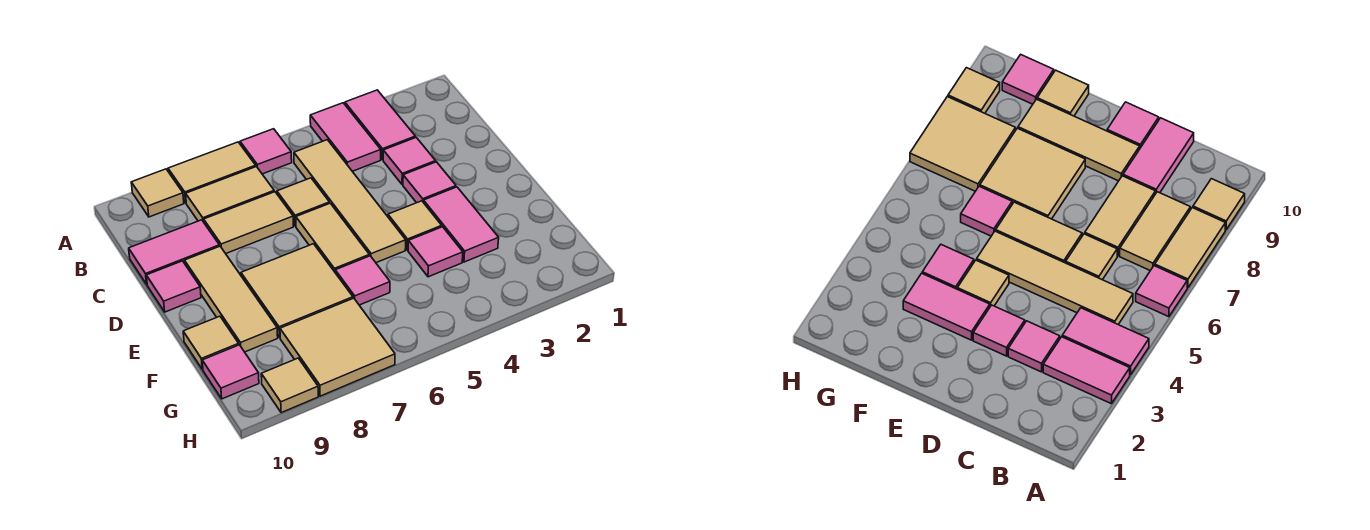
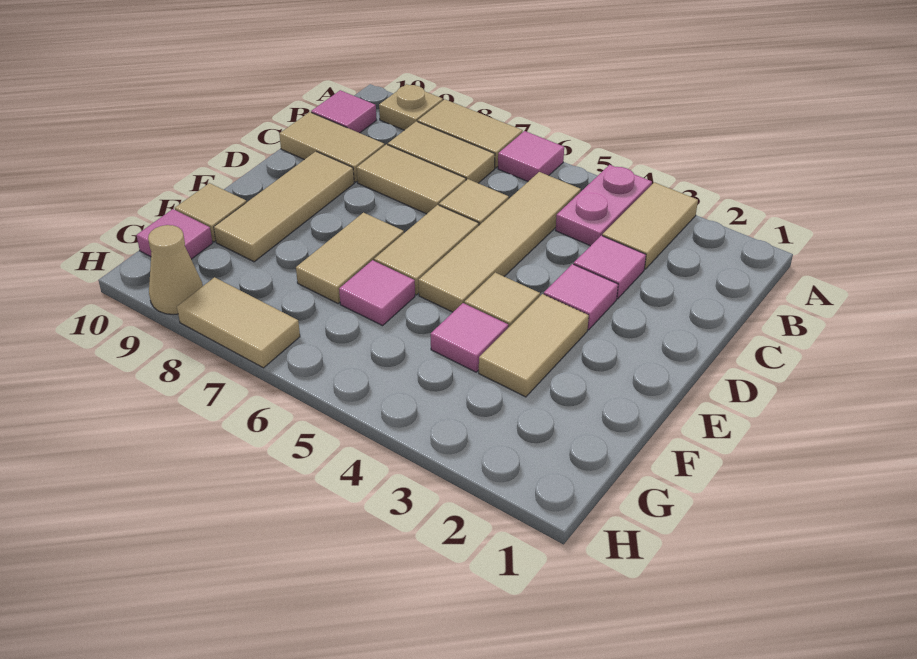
pink tile A3:B3 level 1 -> tan tile A3:B3 level 1
pink tile A4:B4 level 1 -> pink plate A4:B4 level 1
tan tile A9 level 1 -> tan plate A9 level 1
pink tile C9:C10 level 1 -> tan tile C9:C10 level 1
pink tile D10 level 1 -> pink tile B10 level 1
pink tile E3:F3 level 1 -> tan tile E3:F3 level 1
tan tile E7:F8 level 1 -> tan tile E7:F7 level 1
tan tile G7:H8 level 1 -> tan tile H7:H8 level 1
tan tile H9 level 1 -> tan cone H9 level 1

